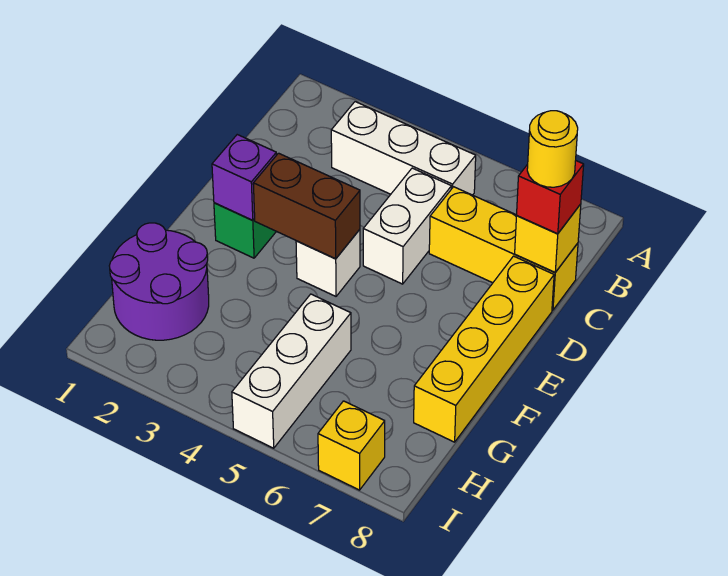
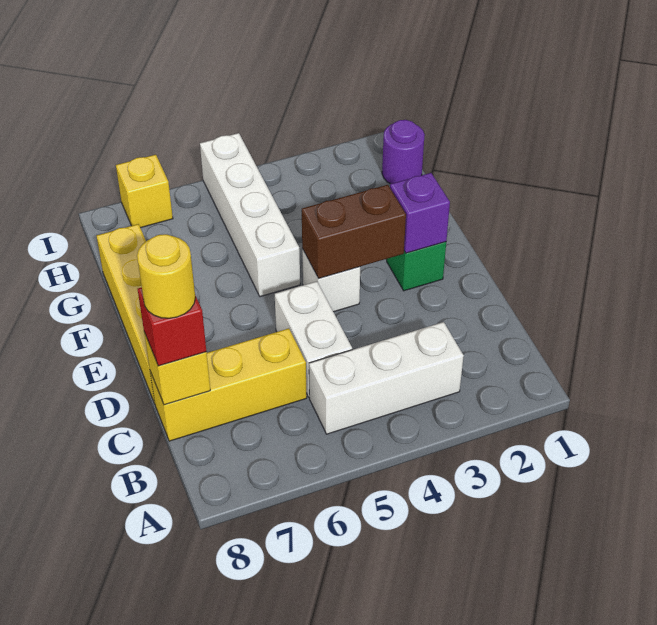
purple round brick G1:H2 level 1 -> purple round brick H1 level 1
white brick G5:I5 level 1 -> white brick F5:I5 level 1

